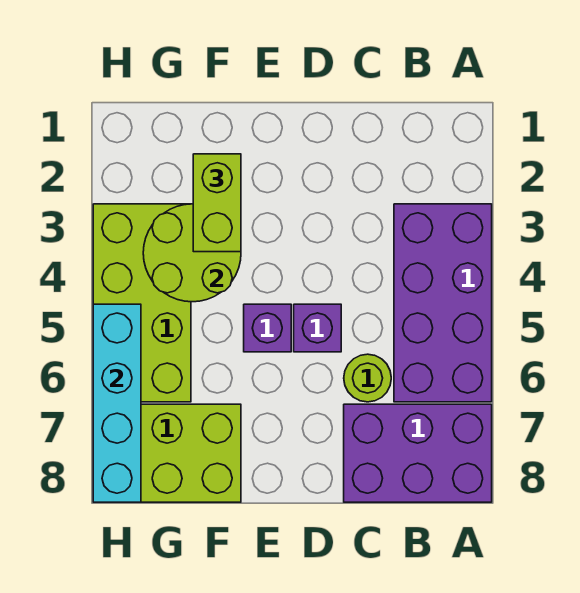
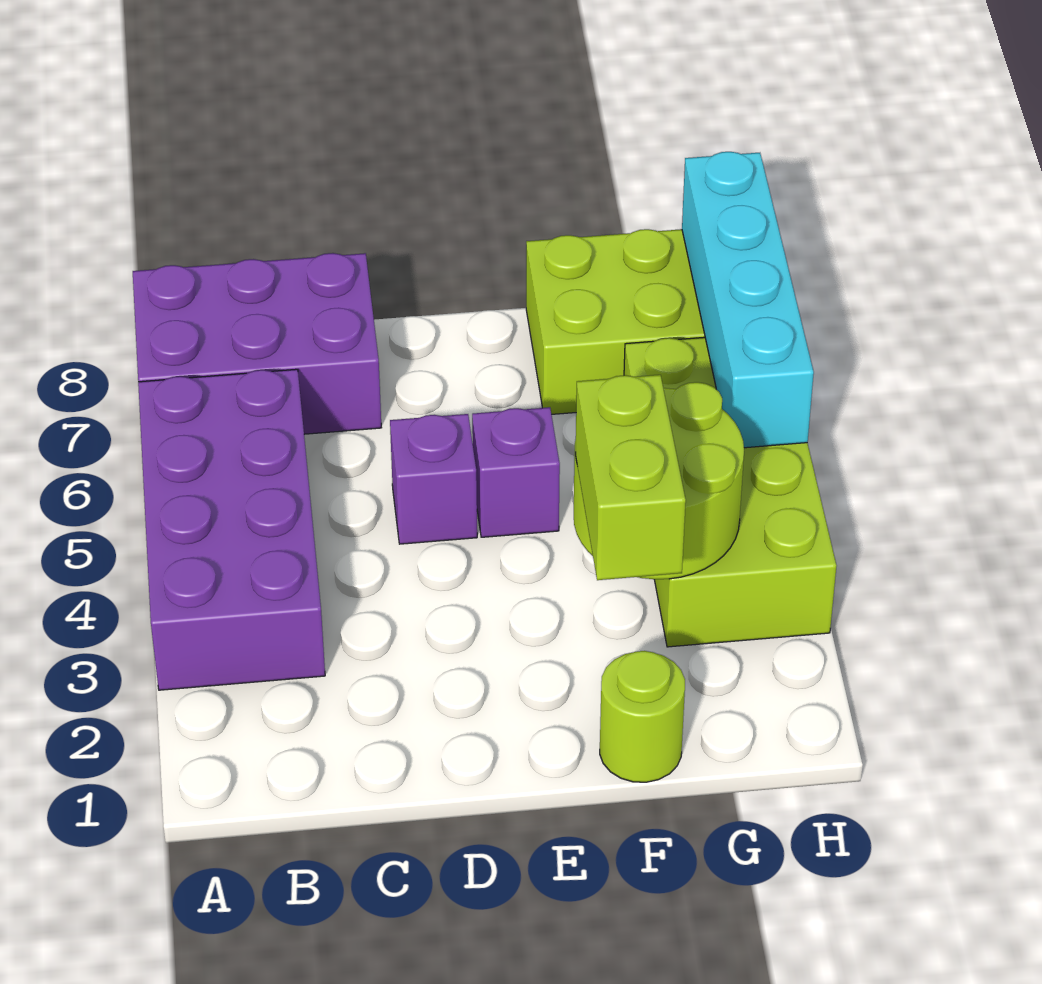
lime round brick C6 level 1 -> lime round brick F1 level 1

